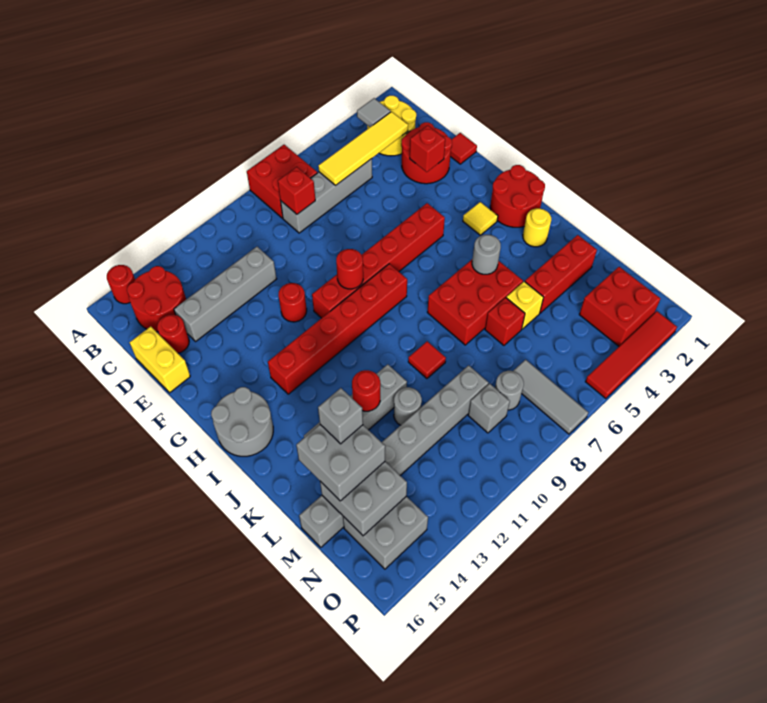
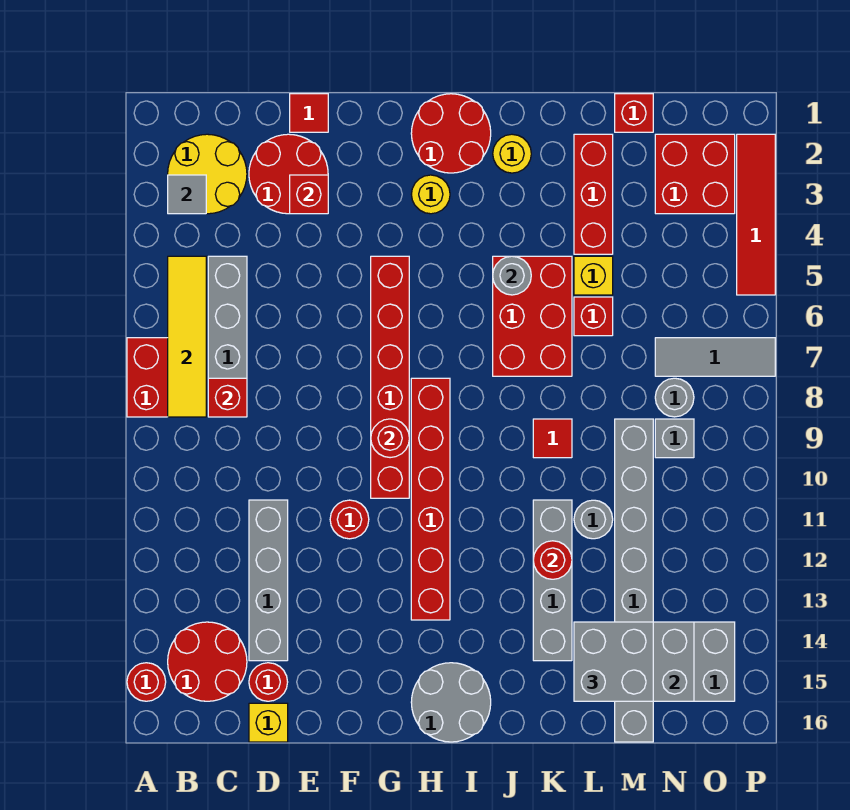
yellow tile C3:C6 level 2 -> yellow tile B5:B8 level 2
yellow brick D16:E16 level 1 -> yellow brick D16 level 1
yellow tile H3 level 1 -> yellow round brick H3 level 1
grey brick L14 level 4 -> none
none -> red brick M1 level 1

